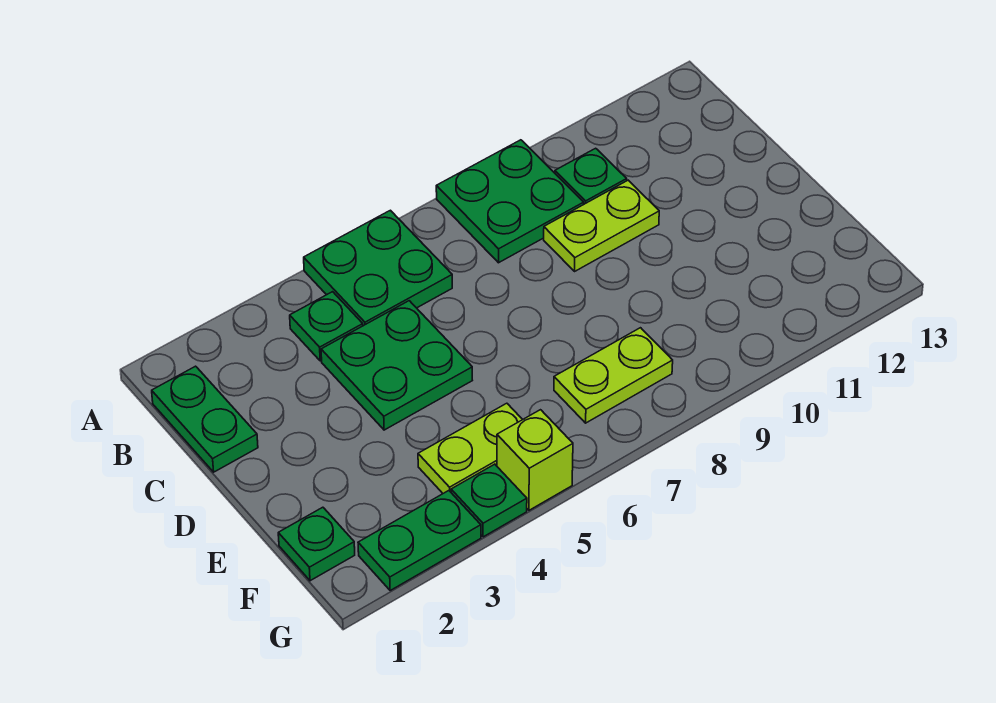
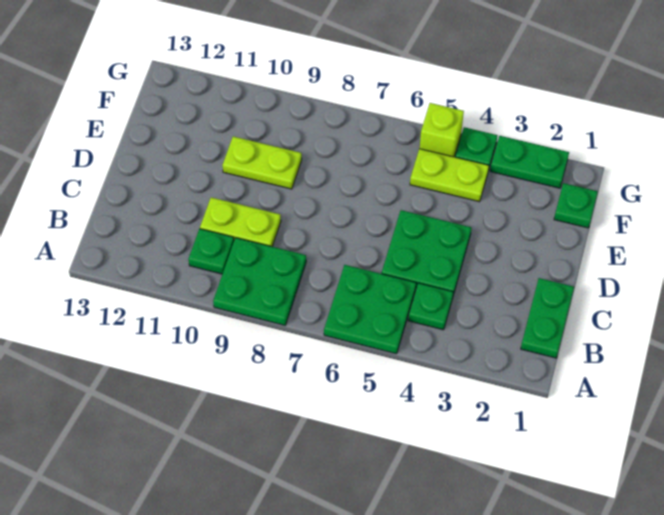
lime plate F7:F8 level 1 -> lime plate E9:E10 level 1

